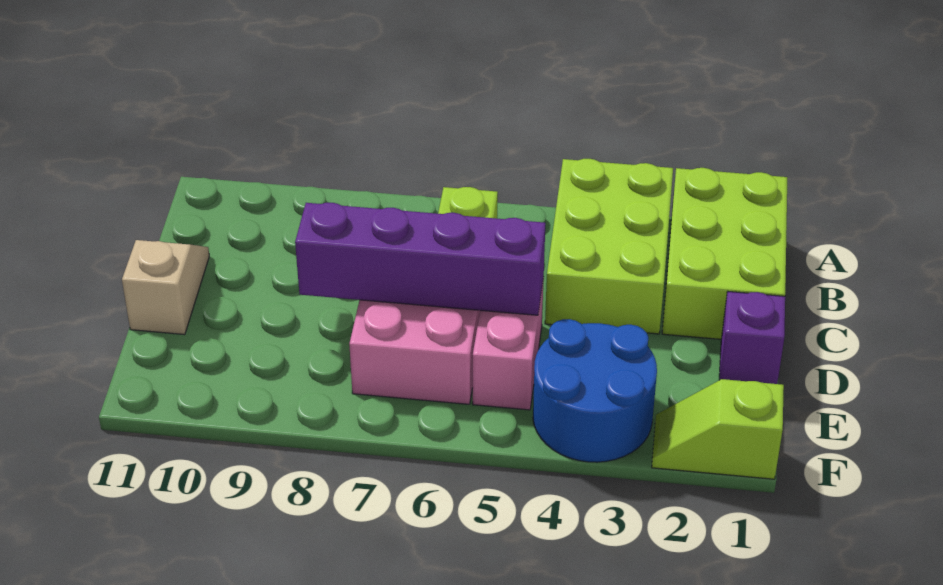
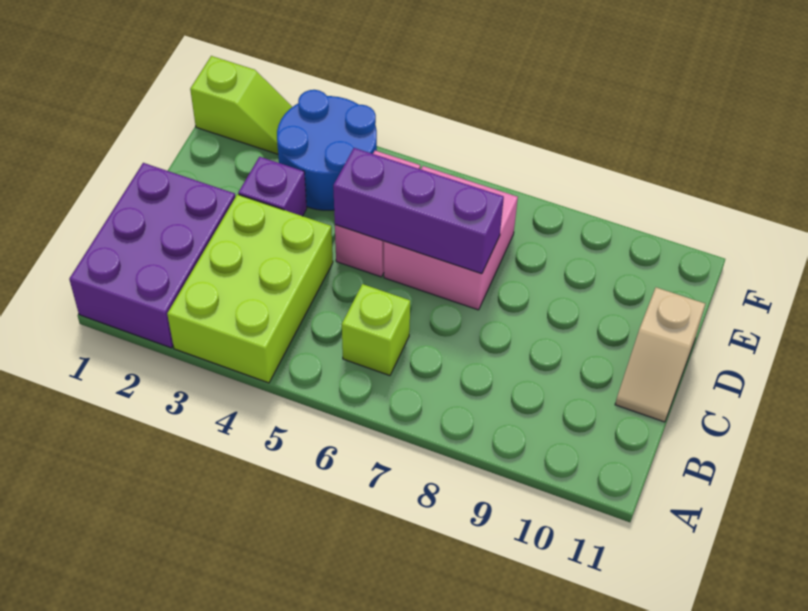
lime brick A1:C2 level 1 -> purple brick A1:C2 level 1
purple brick D1 level 1 -> purple brick D3 level 1
purple brick D5:D8 level 2 -> purple brick D5:D7 level 2

